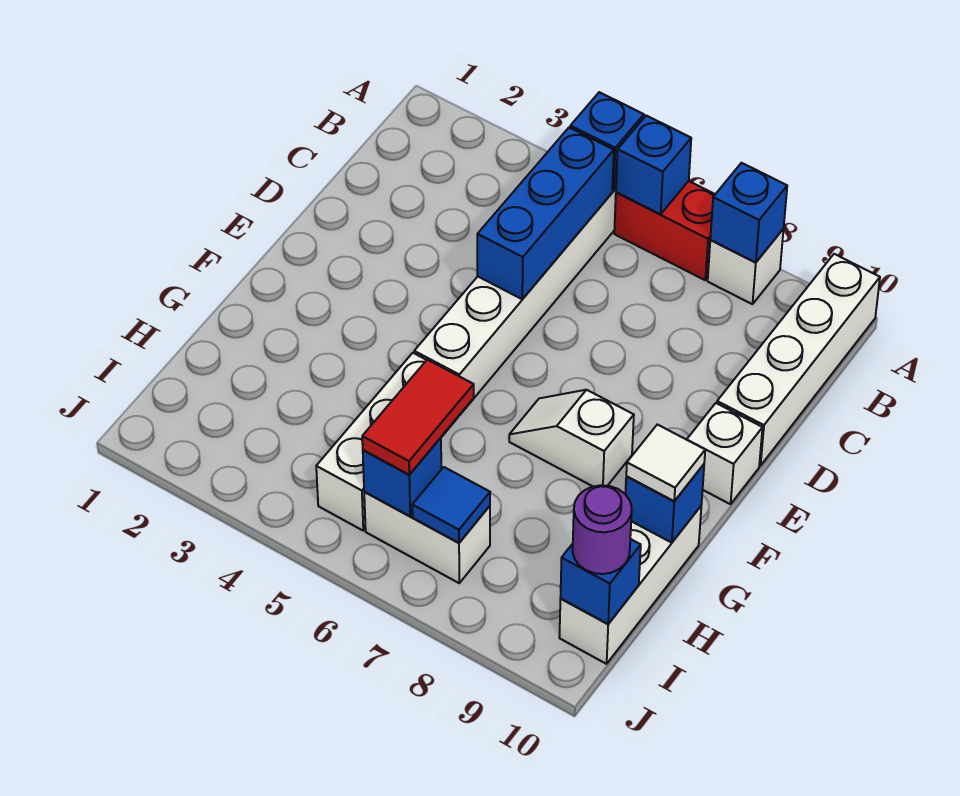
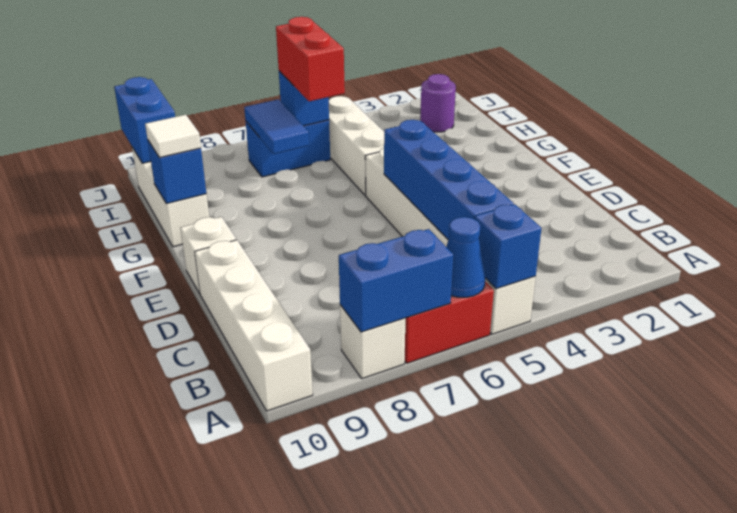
blue brick A6 level 2 -> blue cone A6 level 2
blue brick A8 level 2 -> blue brick A7:A8 level 2
blue brick B5:D5 level 2 -> blue brick B5:E5 level 2
white slope F7:F8 level 1 top 8 -> none
red tile H6:I6 level 3 -> red brick H6:I6 level 3
white brick I6:I7 level 1 -> blue brick I6:I7 level 1
blue tile I7 level 2 -> blue tile H7:I7 level 2
blue brick I10 level 2 -> blue brick I10:J10 level 2
purple round brick I10 level 3 -> purple round brick I2 level 1

